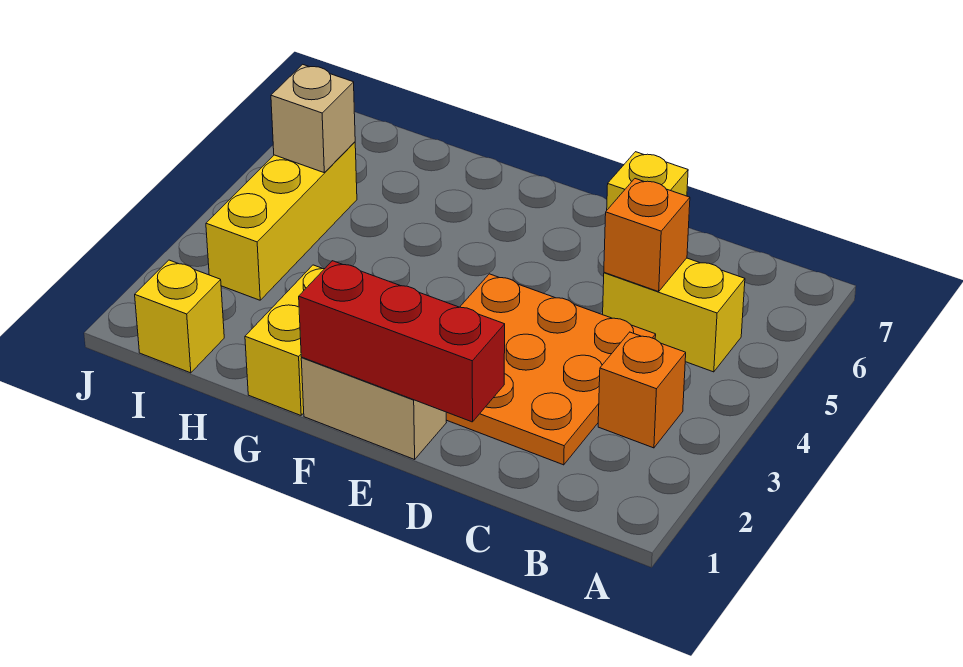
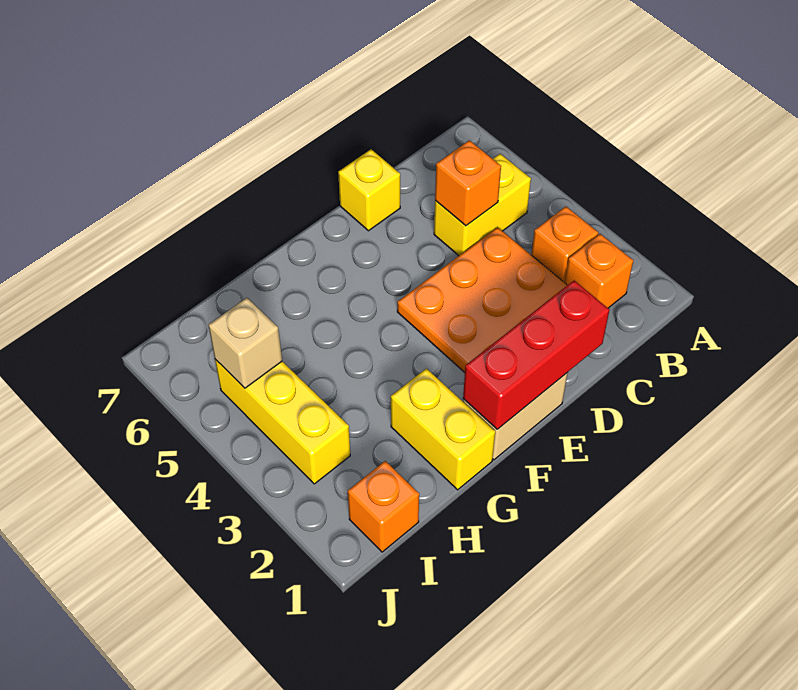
none -> orange brick B2 level 1
yellow brick I1 level 1 -> orange brick I1 level 1

